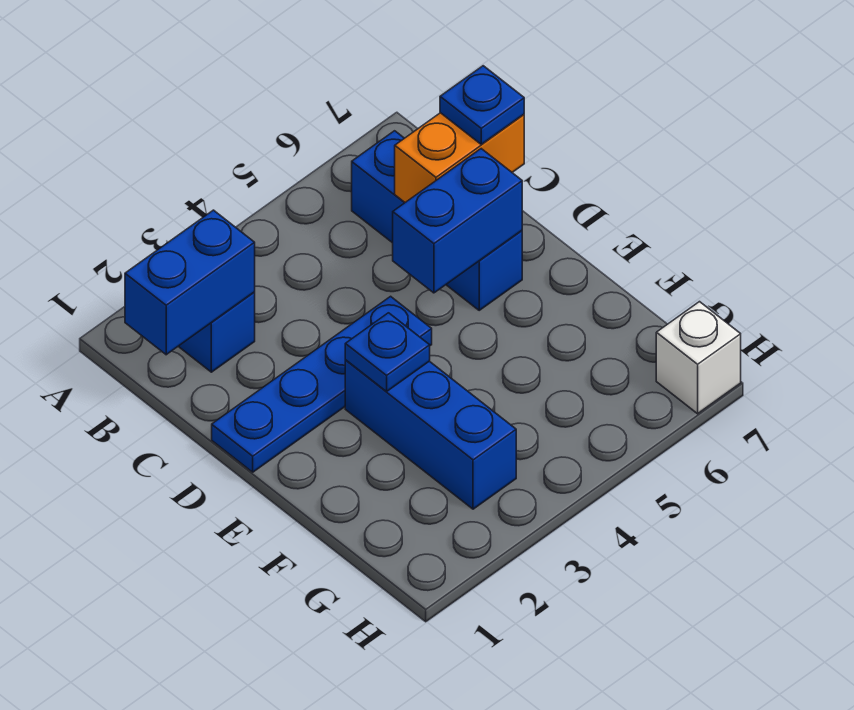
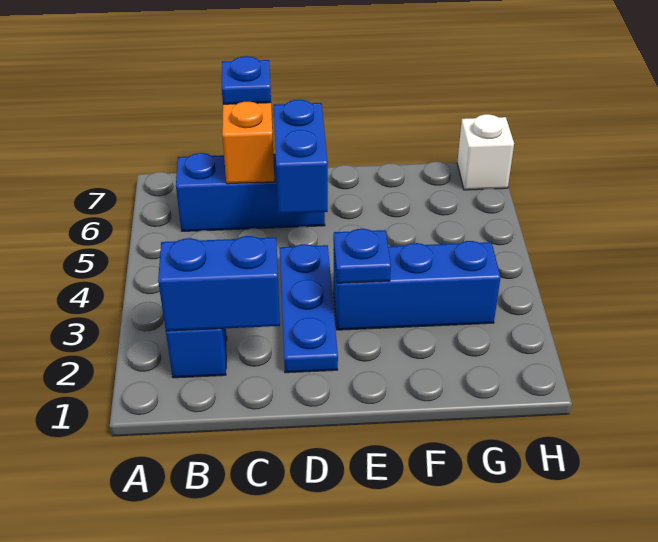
blue brick B1:B2 level 2 -> blue brick B2:C2 level 2
blue plate D1:D4 level 1 -> blue plate D2:D4 level 1

